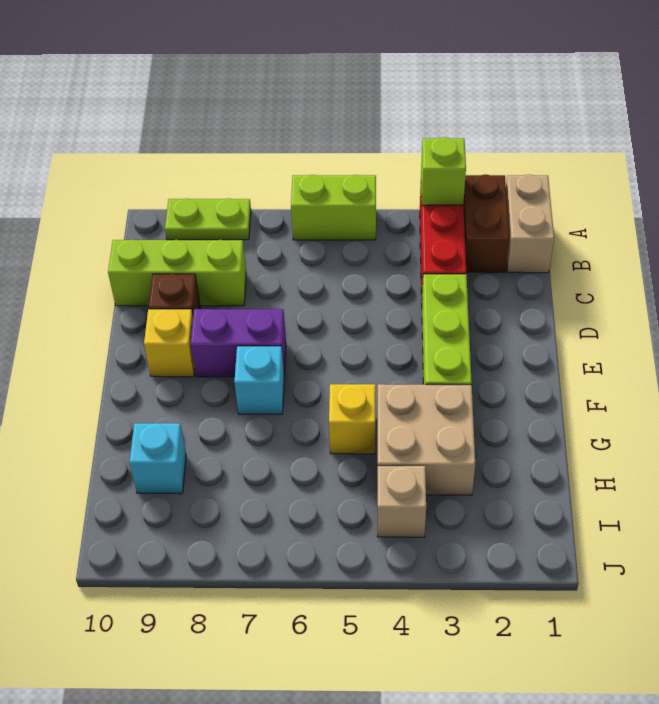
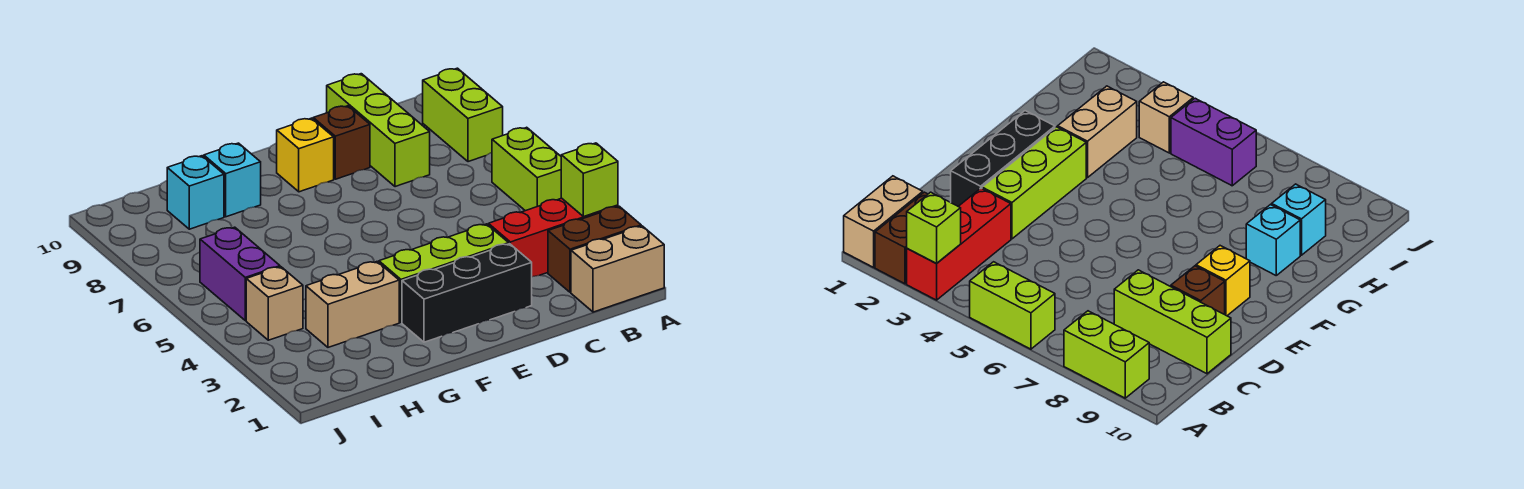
lime plate A8:A9 level 1 -> lime brick A8:A9 level 1
none -> black brick D2:F2 level 1
purple brick E7:E8 level 1 -> purple brick I5:I6 level 1
cyan brick F7 level 1 -> cyan brick G9 level 1
tan brick G3:H4 level 1 -> tan brick G3:H3 level 1
yellow brick G5 level 1 -> none

